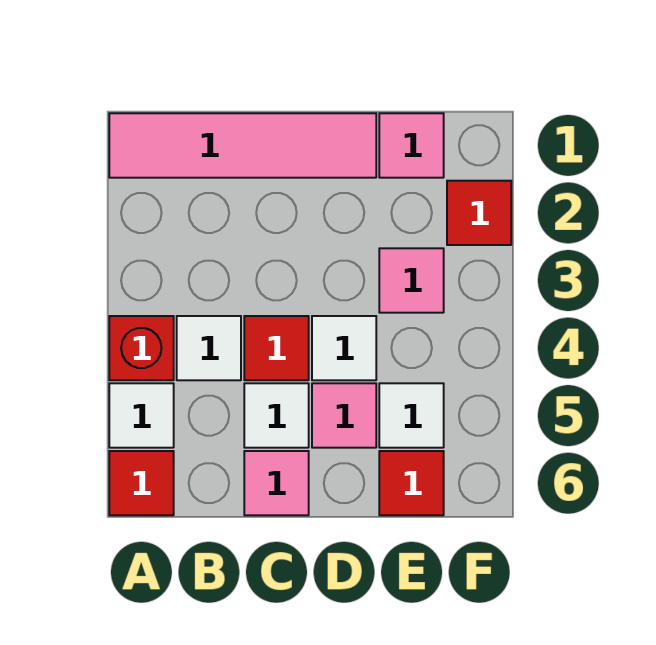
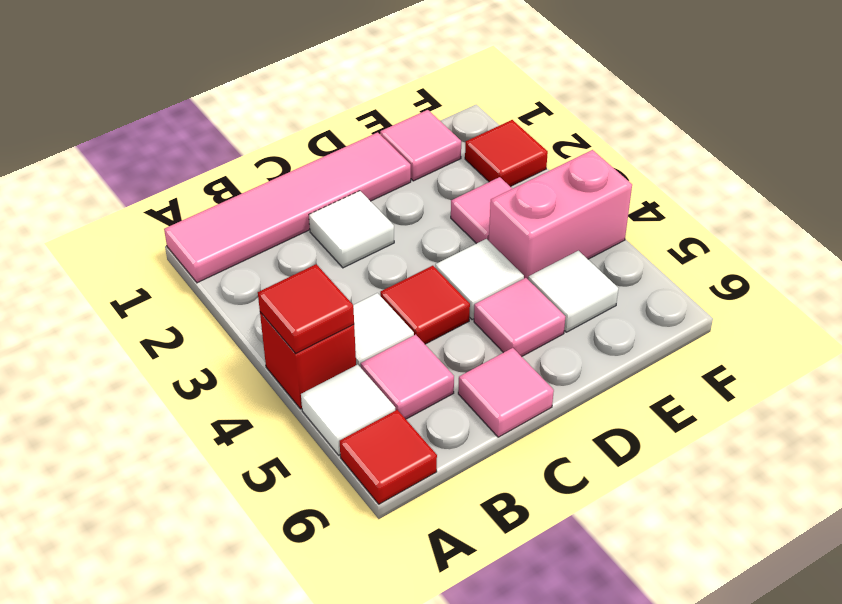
none -> pink tile B5 level 1
white tile C5 level 1 -> white tile C2 level 1
none -> pink brick E4:F4 level 1
red tile E6 level 1 -> red tile A4 level 2

